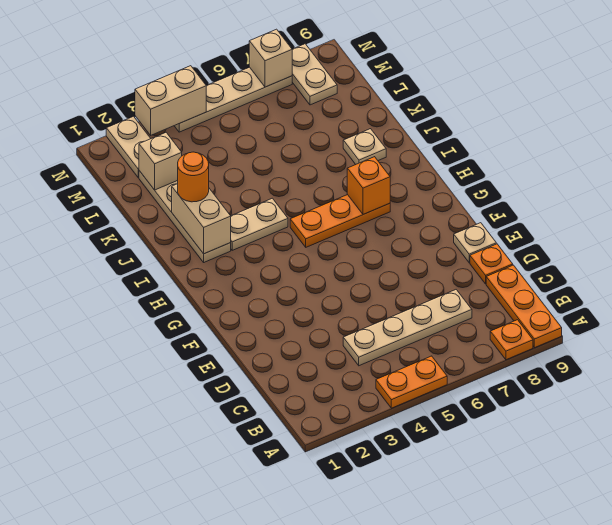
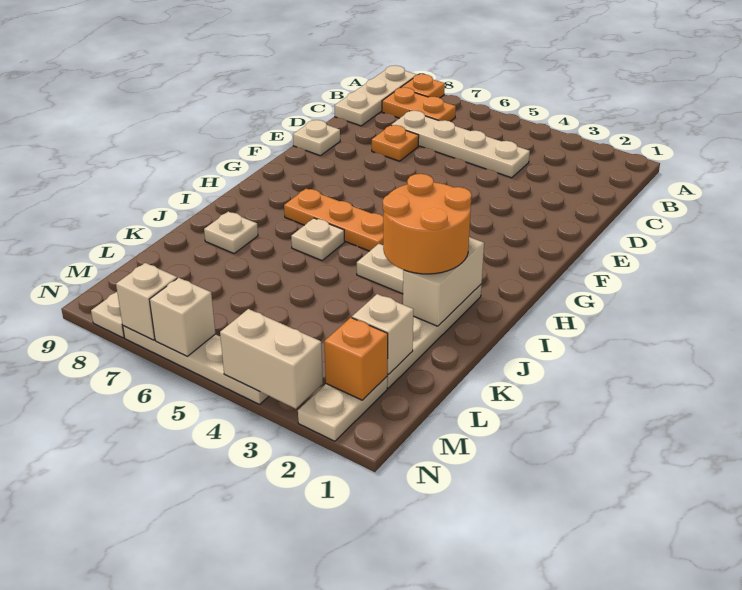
orange plate A4:A5 level 1 -> orange plate B7:B8 level 1
orange plate A9:C9 level 1 -> tan plate A9:C9 level 1
orange plate D9 level 1 -> orange plate D7 level 1
orange brick H7 level 2 -> orange brick M2 level 2
none -> tan plate I6 level 1
orange round brick J2 level 3 -> orange round brick I2:J3 level 3
none -> tan brick N6 level 2

